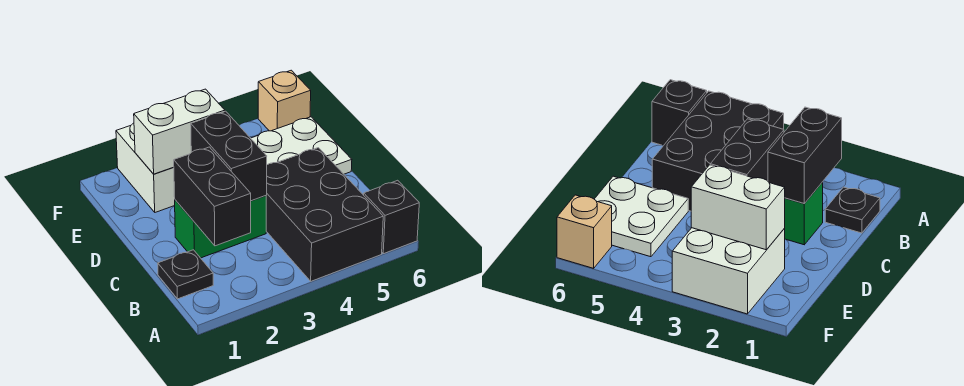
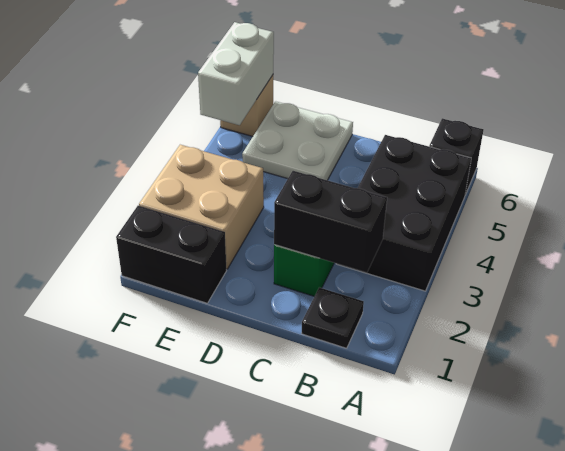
black brick A4:C5 level 1 -> black brick A3:B5 level 1
black brick C3:D3 level 2 -> black brick E1:F1 level 1
white brick E2:F3 level 1 -> tan brick E2:F3 level 1
white brick E2:E3 level 2 -> white brick F5:F6 level 2

